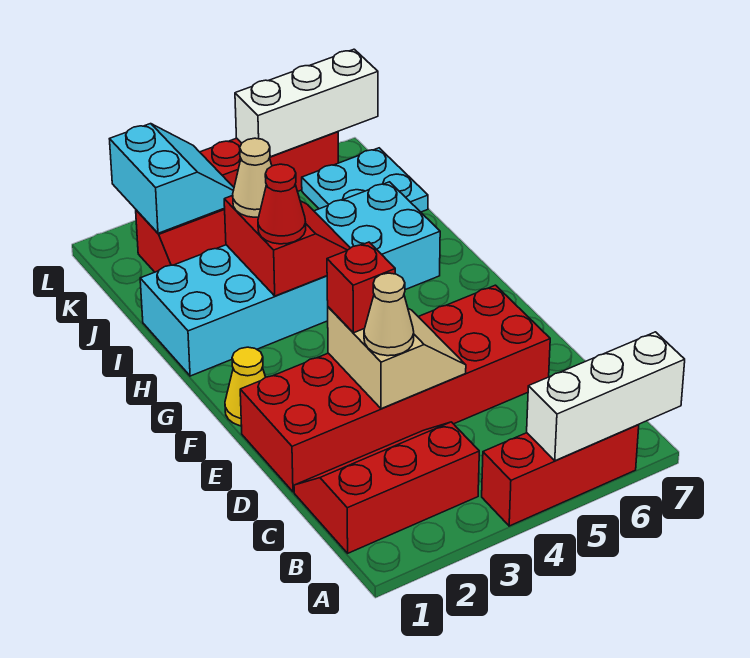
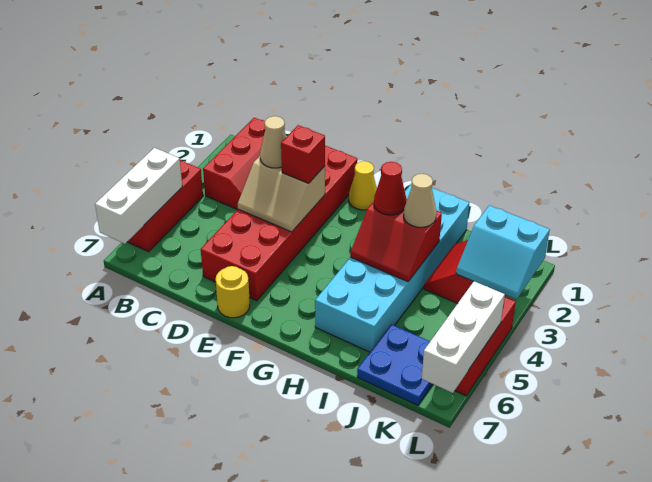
none -> yellow round brick E7 level 1
cyan plate J6:K7 level 1 -> blue plate J6:K7 level 1

